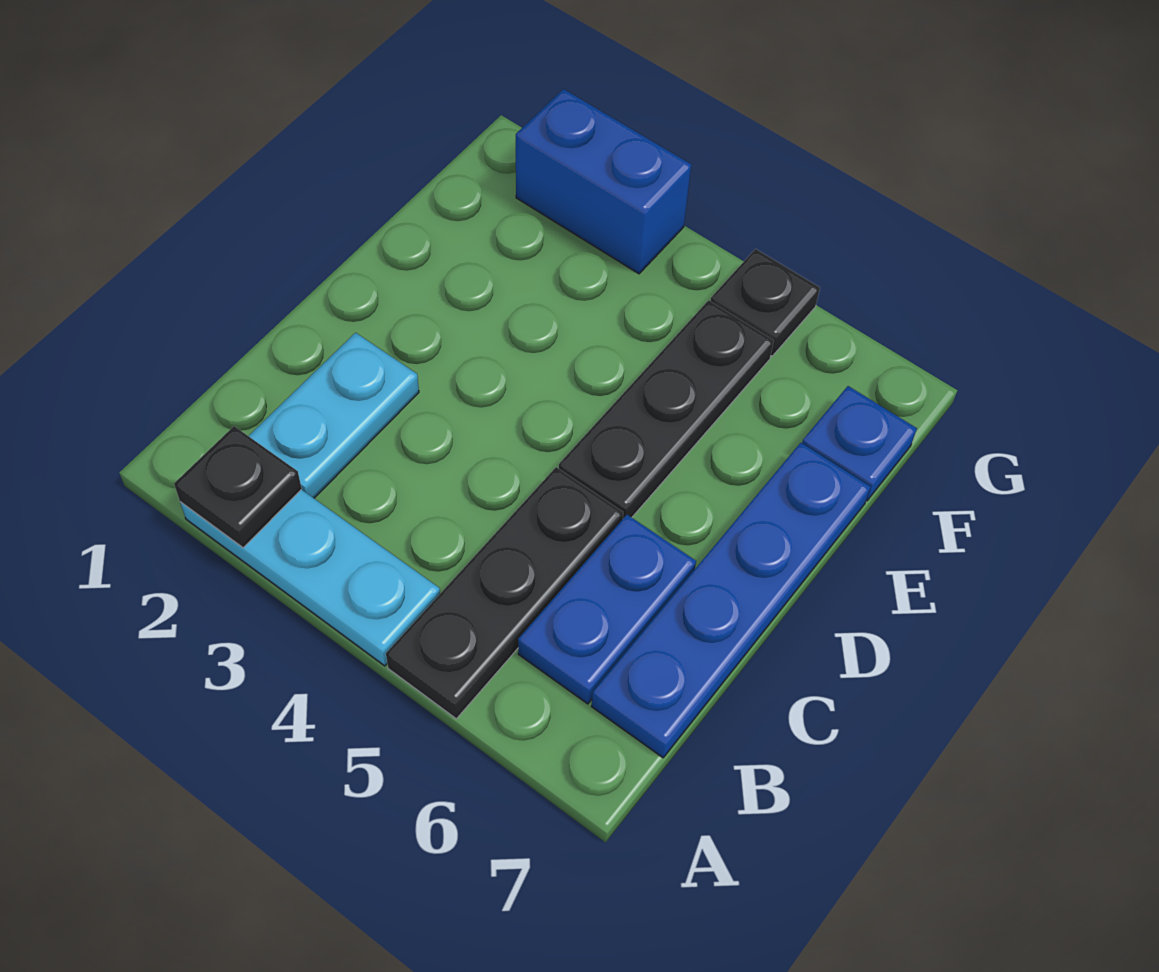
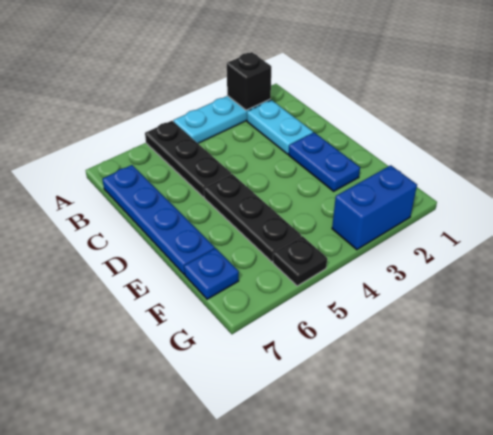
black plate A2 level 2 -> black brick A2 level 2
blue plate B6:C6 level 1 -> blue plate D2:E2 level 1

